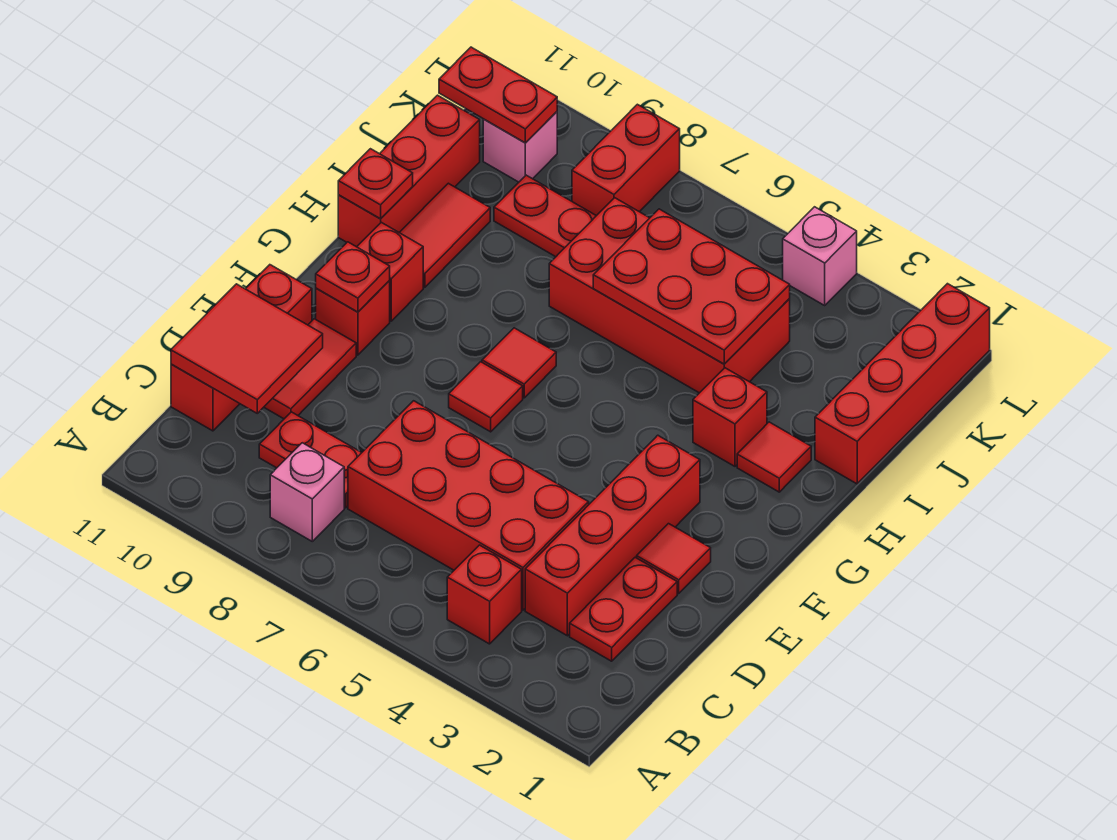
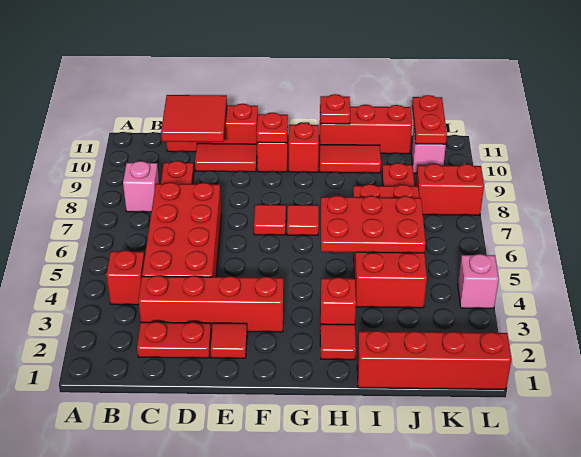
red plate I4:J6 level 2 -> red plate H5:J6 level 2

